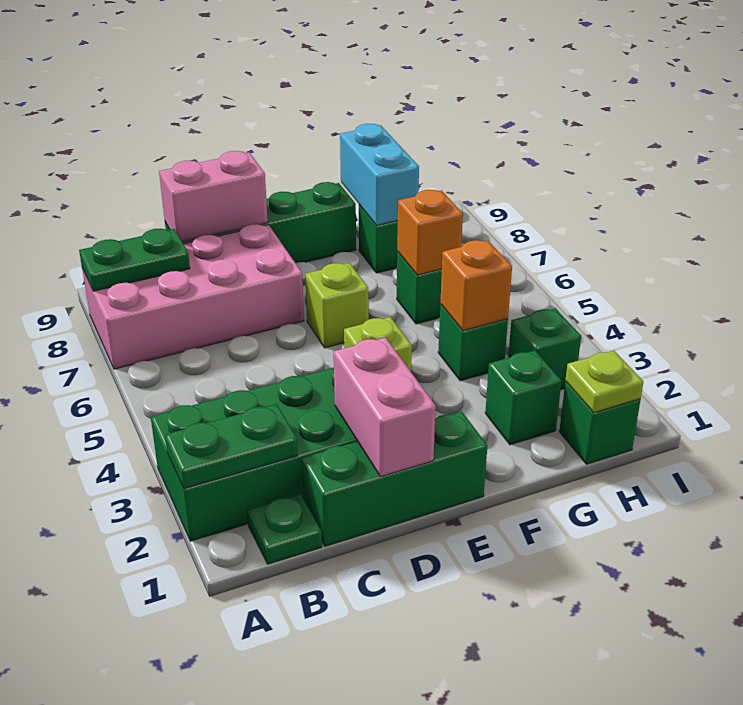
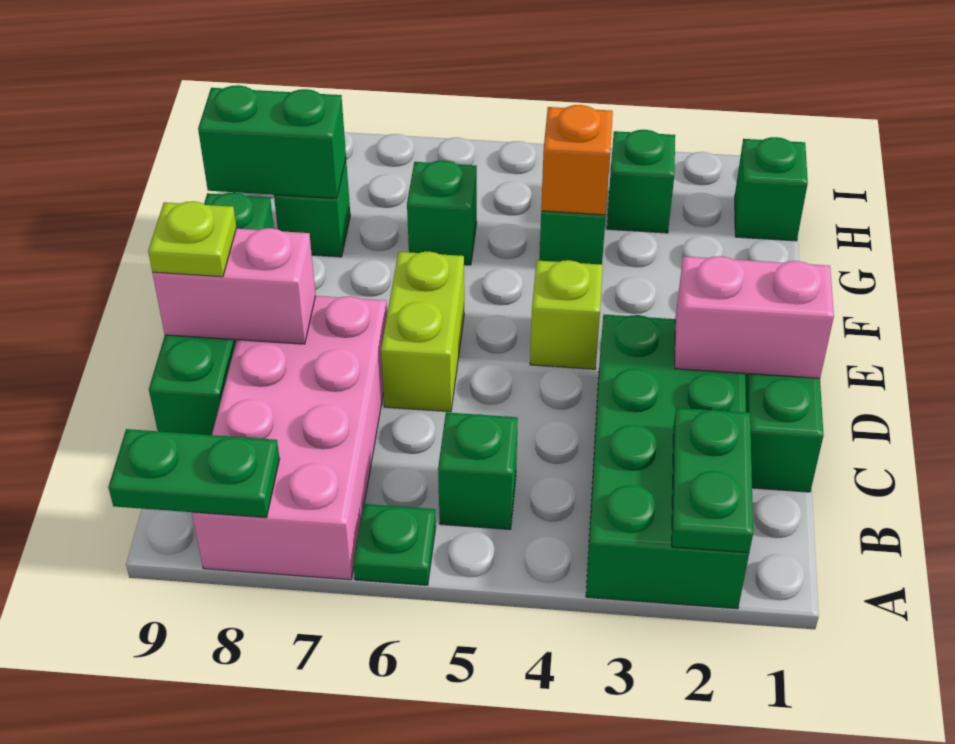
green plate A8:B8 level 2 -> green plate A8:A9 level 2
green plate B1 level 1 -> green plate A6 level 1
pink brick C9:D9 level 2 -> pink brick D8:D9 level 2
lime brick E6 level 1 -> lime brick D6:E6 level 1
green brick G2 level 1 -> green brick B5 level 1
orange brick G6 level 2 -> none
cyan brick G8:G9 level 2 -> green brick G8:G9 level 2
lime plate H1 level 2 -> lime plate D9 level 3

